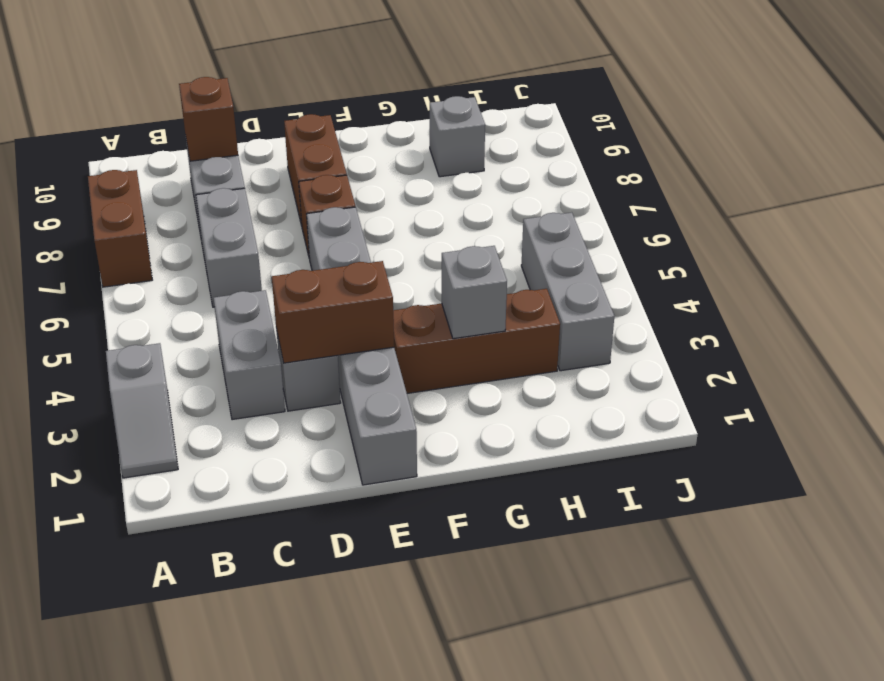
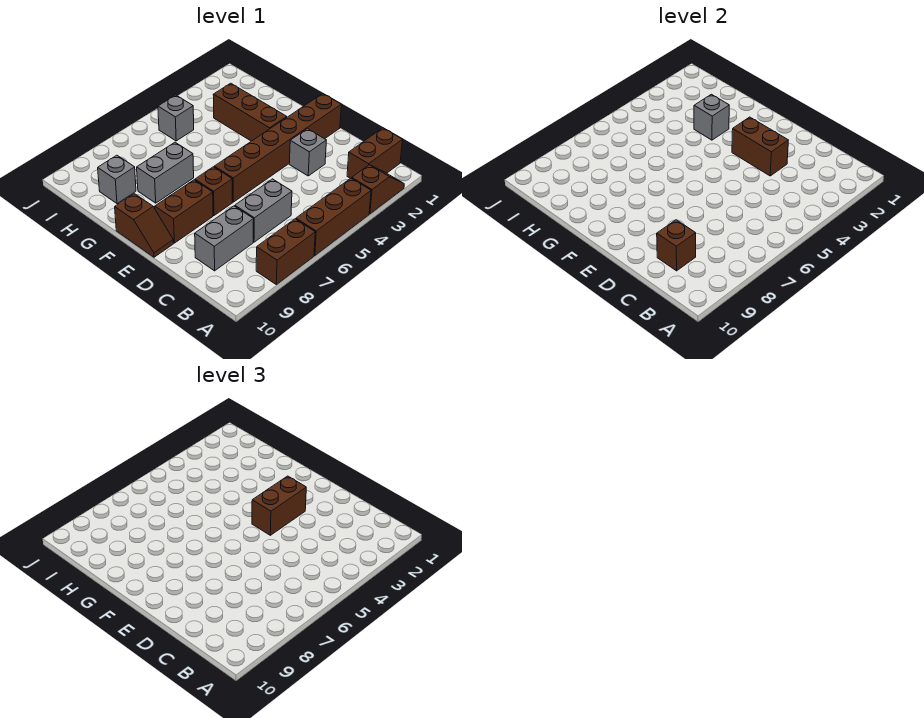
grey slope A2:A3 level 1 top 3 -> brown slope A2:A3 level 1 top 3
none -> brown brick A4:A6 level 1
none -> brown brick B1:B2 level 1
grey brick C3:C4 level 1 -> grey brick G7:G8 level 1
grey brick E1:E6 level 1 -> brown brick E1:E6 level 1
none -> brown brick E3:E4 level 3
none -> brown slope E10:F10 level 1 top F
grey brick I3:I5 level 1 -> grey brick I5 level 1

